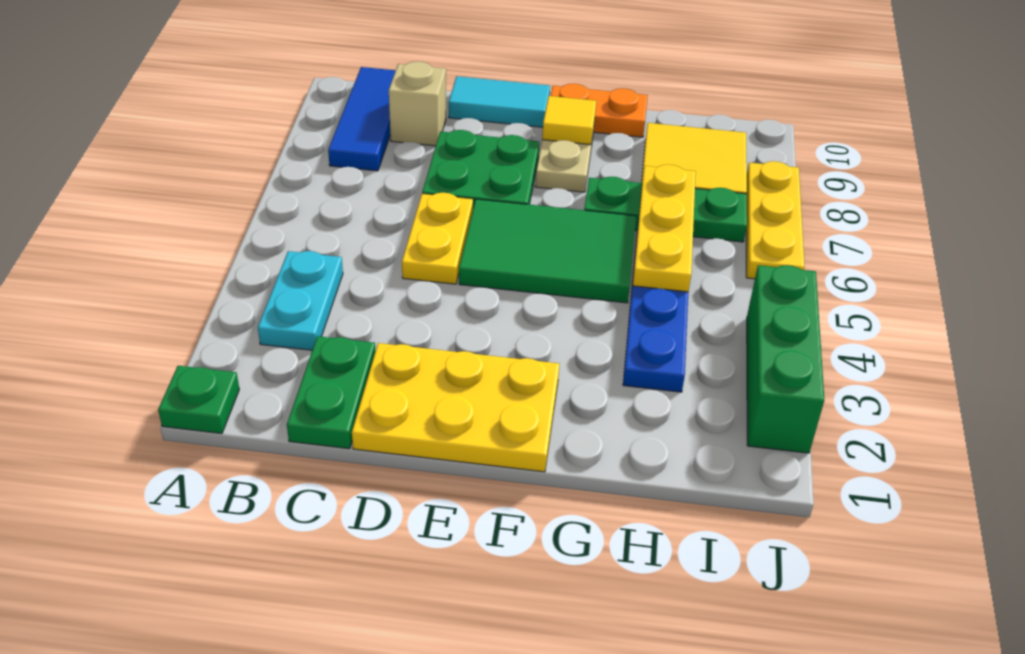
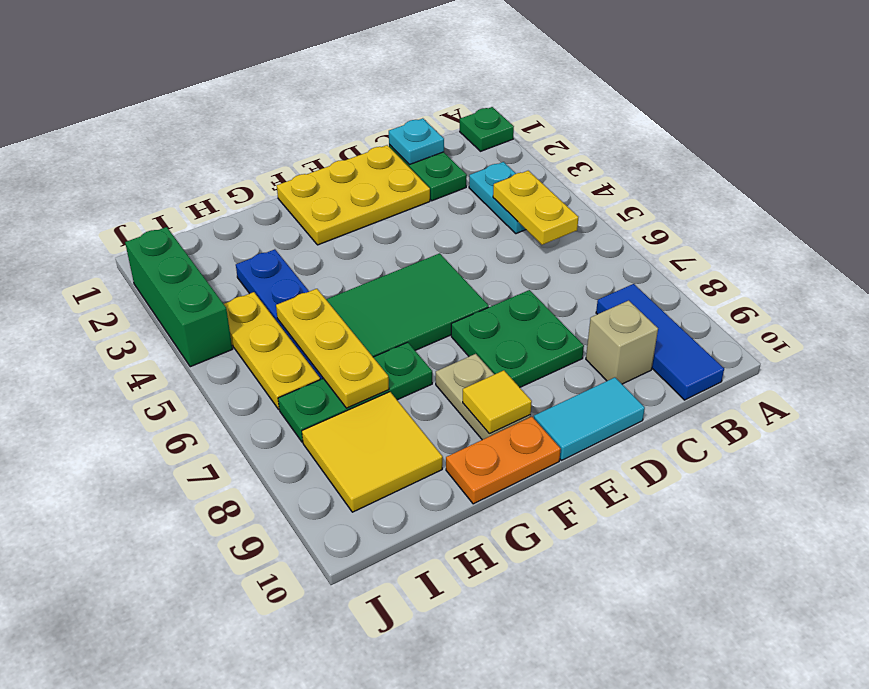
none -> cyan plate C1 level 2
yellow plate D5:D6 level 1 -> yellow plate B4:B5 level 2
yellow plate J6:J8 level 1 -> yellow plate I4:I6 level 1

